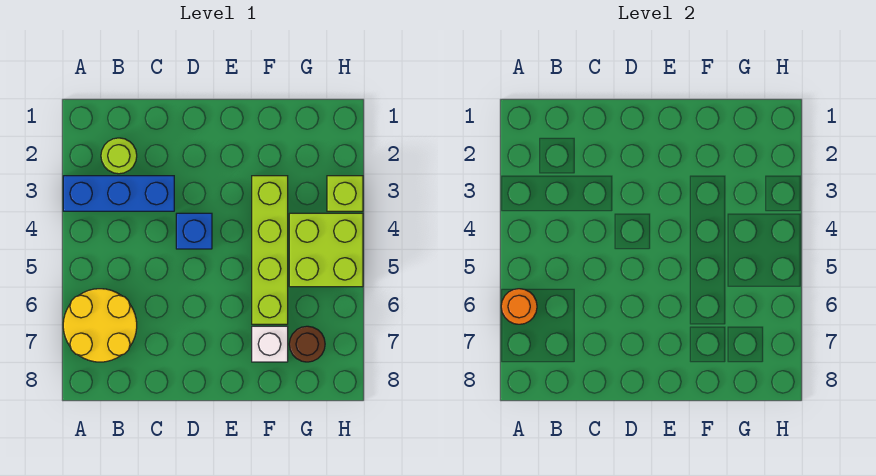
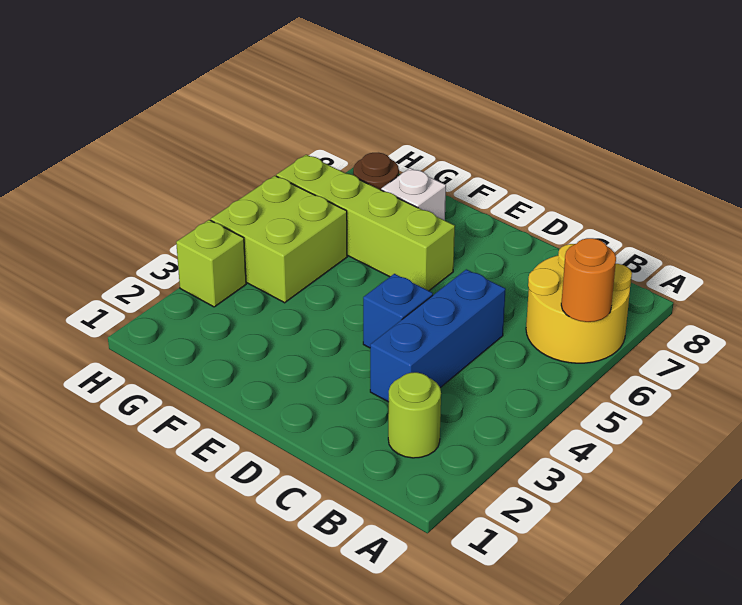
blue brick A3:C3 level 1 -> blue brick C3:C5 level 1
lime brick F3:F6 level 1 -> lime brick E6:H6 level 1

